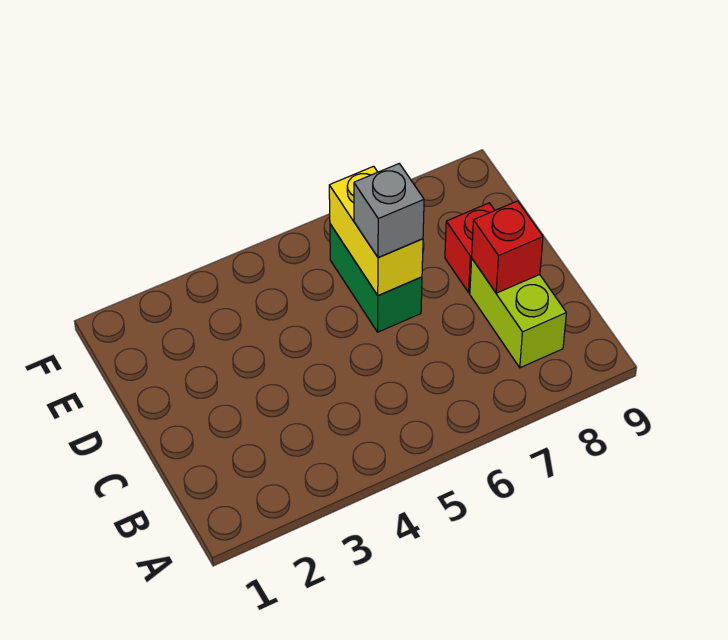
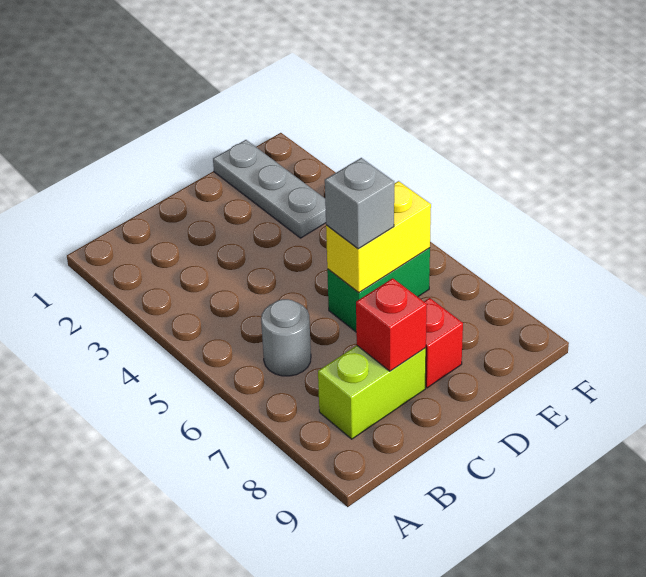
none -> grey round brick B6 level 1
none -> grey plate E1:E3 level 1

